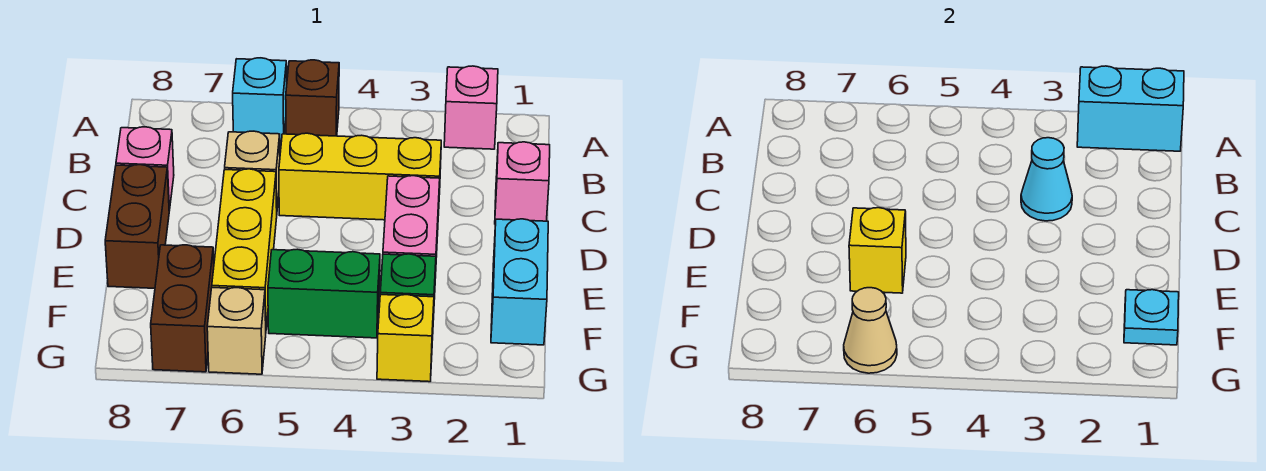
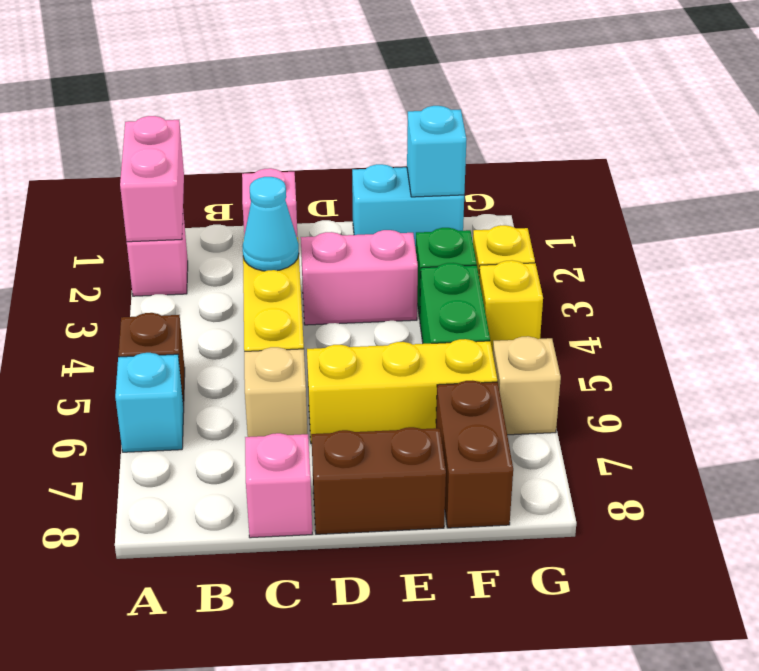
cyan brick A1:A2 level 2 -> pink brick A1:A2 level 2
yellow brick E6 level 2 -> yellow brick G4 level 1
cyan plate F1 level 2 -> cyan brick F1 level 2
brown brick F7:G7 level 1 -> brown brick F7:F8 level 1
tan cone G6 level 2 -> none

